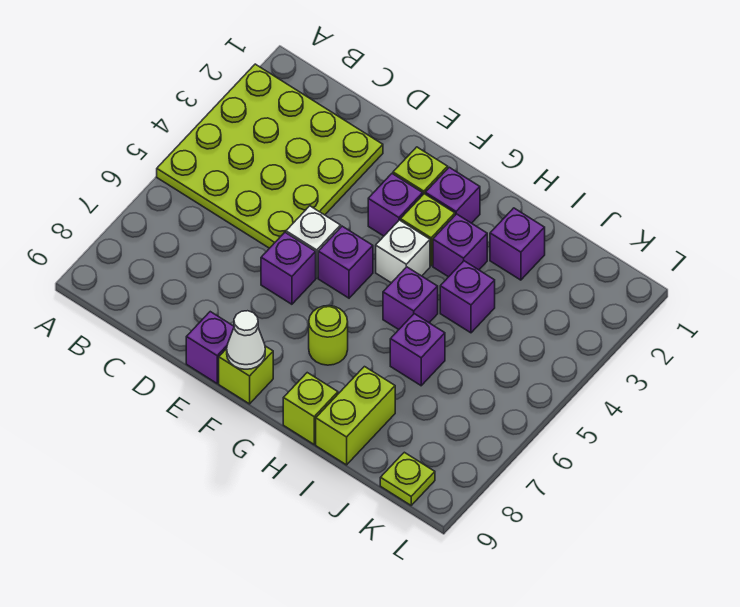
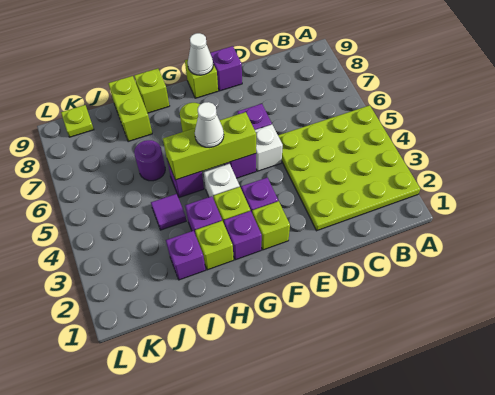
none -> lime brick F5:H5 level 2
none -> white cone G5 level 3
none -> lime brick H2 level 1
purple brick I4 level 1 -> purple tile I4 level 1
purple brick I6 level 1 -> purple round brick I6 level 1

